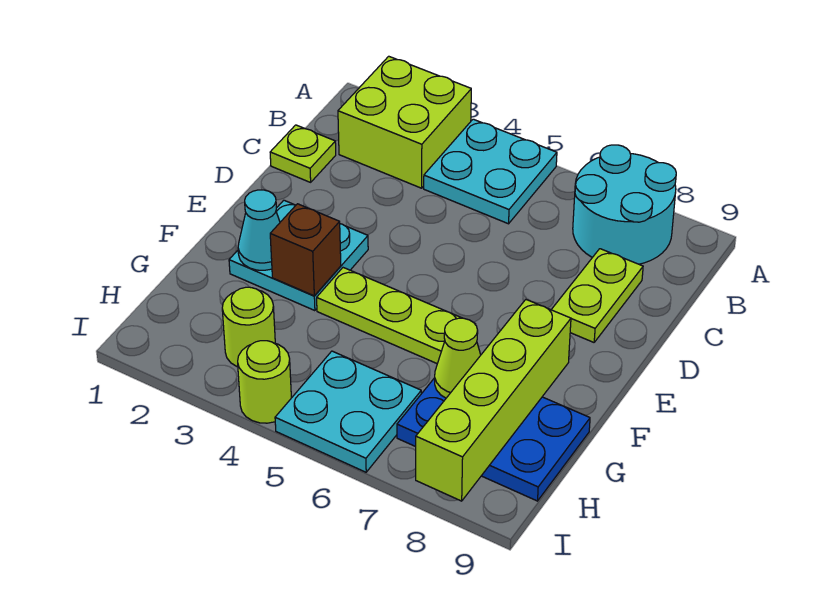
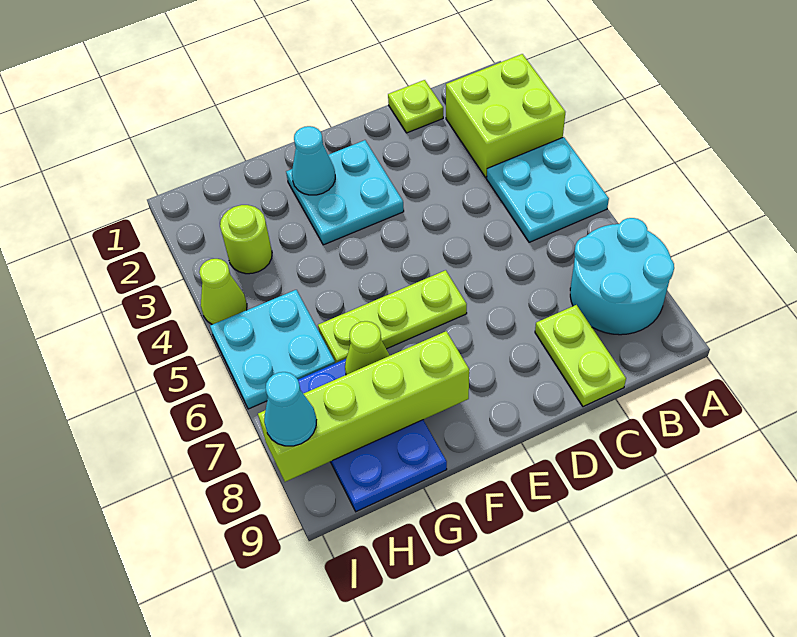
lime plate C8:D8 level 1 -> lime plate C8:C9 level 1
brown brick F3 level 2 -> none
lime plate F4:F6 level 1 -> lime plate E6:G6 level 1
lime round brick I4 level 1 -> lime cone I4 level 1
none -> cyan cone I8 level 3

